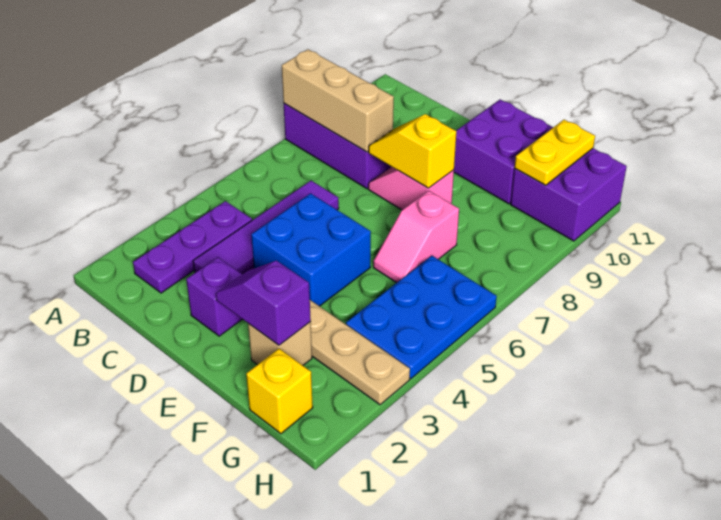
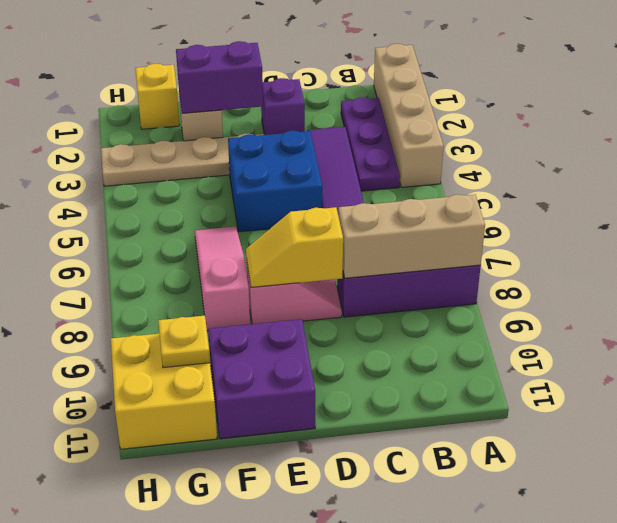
none -> tan brick A1:A4 level 1
yellow slope D8:E8 level 2 top E -> yellow slope D8:E8 level 2 top D
purple slope E2:F2 level 2 top F -> purple brick E2:F2 level 2
pink slope F6:F7 level 1 top 7 -> pink slope F6:F8 level 1 top 8
blue plate G4:H6 level 1 -> none
purple brick G10:H11 level 1 -> yellow brick G10:H11 level 1
yellow plate G10:G11 level 2 -> yellow plate G10 level 2

